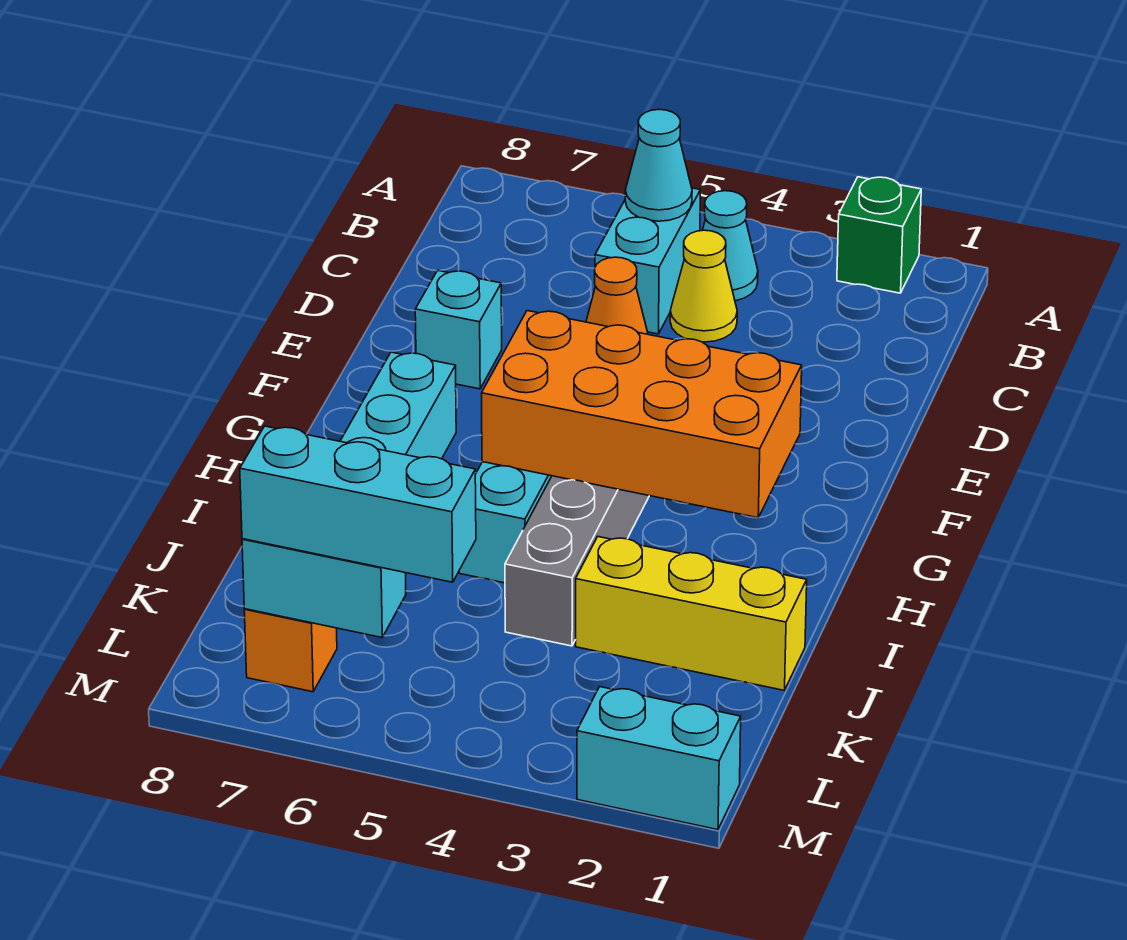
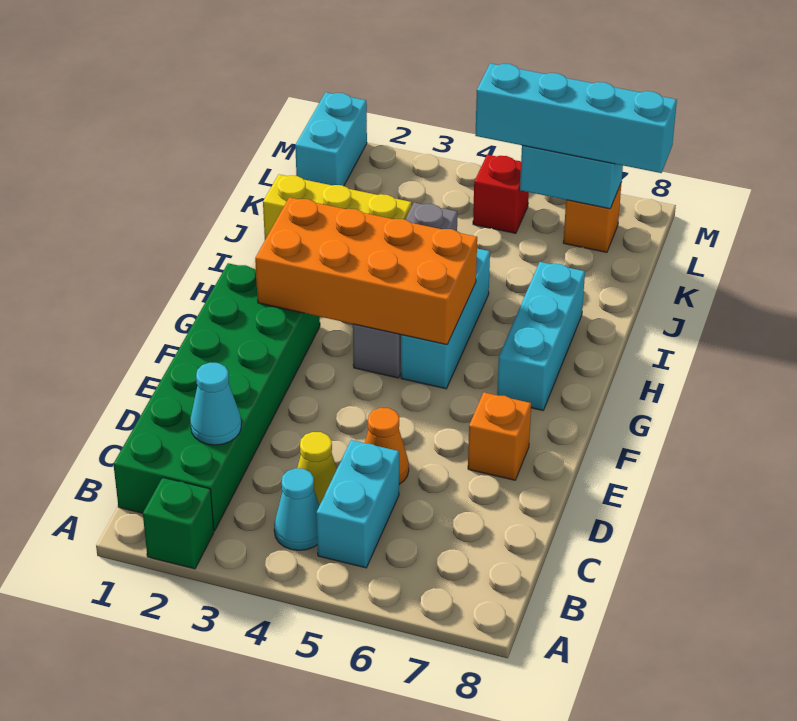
none -> green brick B1:G2 level 1
cyan cone B5 level 2 -> cyan cone C2 level 2
cyan brick E7 level 1 -> orange brick E7 level 1
none -> red brick L5 level 1
cyan brick L5:L7 level 3 -> cyan brick L5:L8 level 3
cyan brick M1:M2 level 1 -> cyan brick L1:M1 level 1

